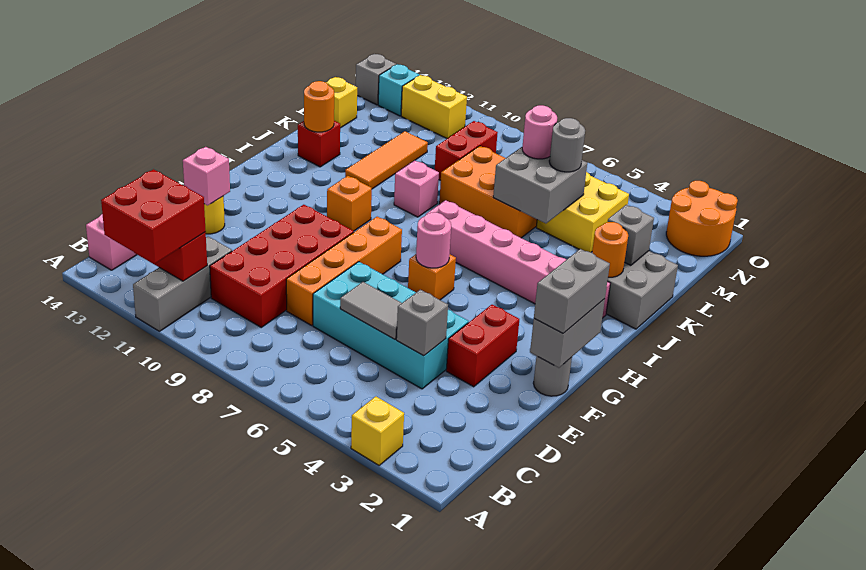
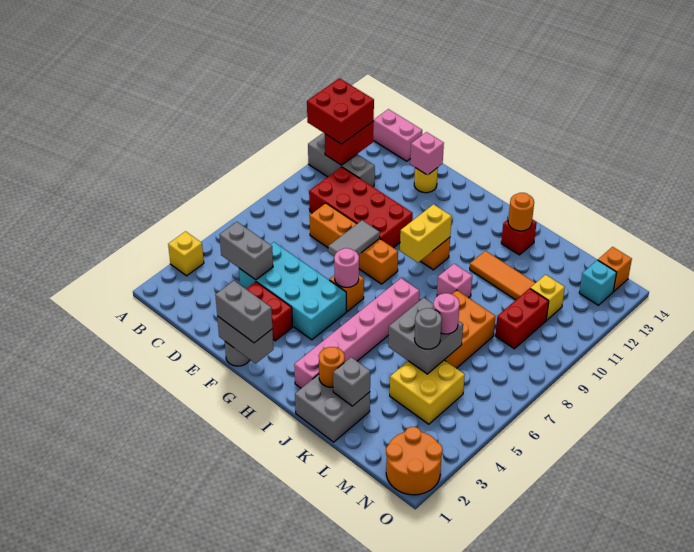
cyan brick D4:E7 level 1 -> cyan brick D4:G5 level 1
grey brick D4 level 2 -> grey brick C4:D4 level 2
grey tile D5:D6 level 2 -> grey tile F7:F8 level 2
red brick L9:M9 level 1 -> red brick M9:M10 level 1
yellow brick L14 level 1 -> yellow brick M11 level 1
yellow brick N11:N12 level 1 -> yellow brick H9:H10 level 2
grey brick N14 level 1 -> orange brick N14 level 1

